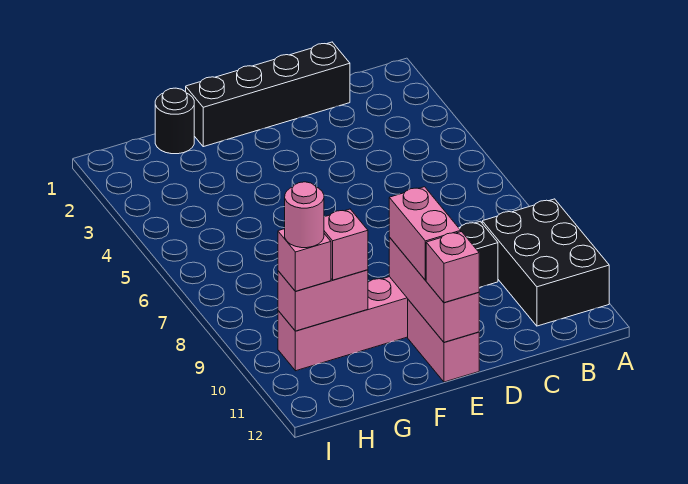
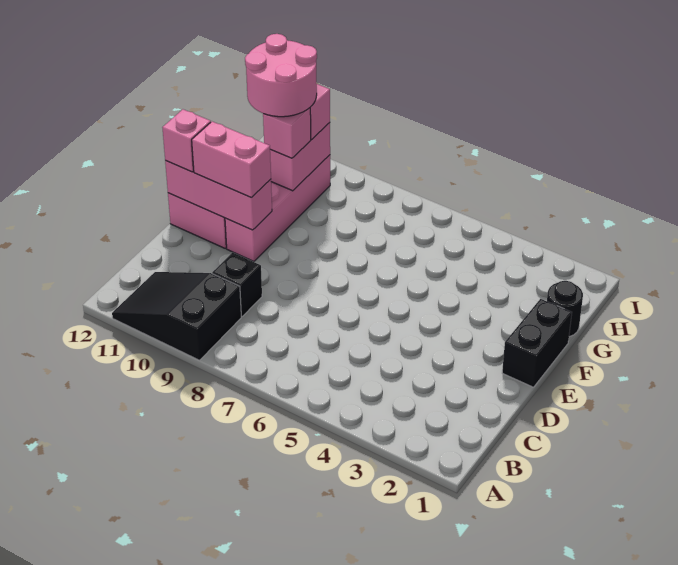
black brick A9:B11 level 1 -> black slope A9:B11 level 1 top 9
black brick C1:F1 level 1 -> black brick E1:F1 level 1
pink round brick H10 level 4 -> pink round brick G10:H11 level 4

